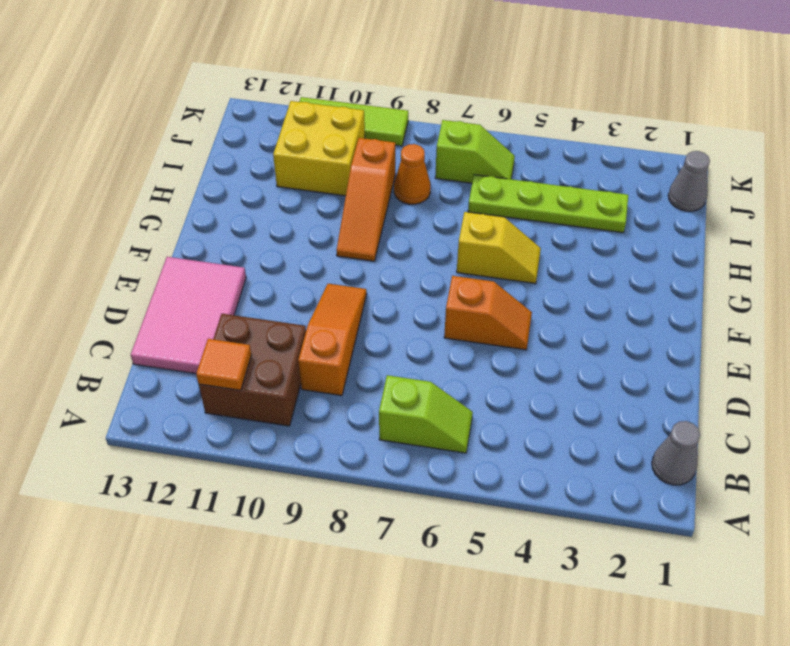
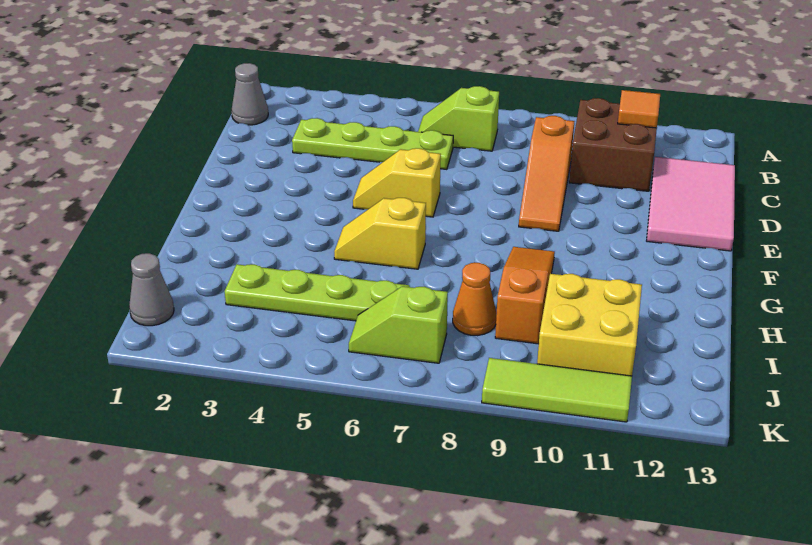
none -> lime plate C3:C6 level 1
orange slope E5:E6 level 1 top 6 -> yellow slope E5:E6 level 1 top 6

